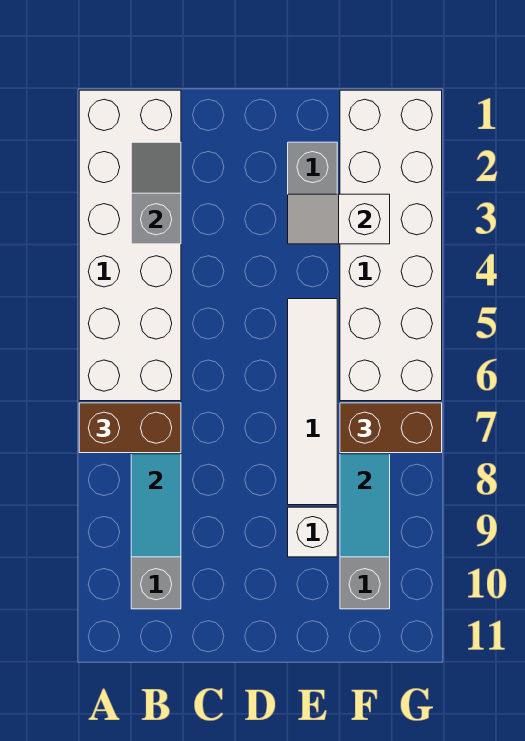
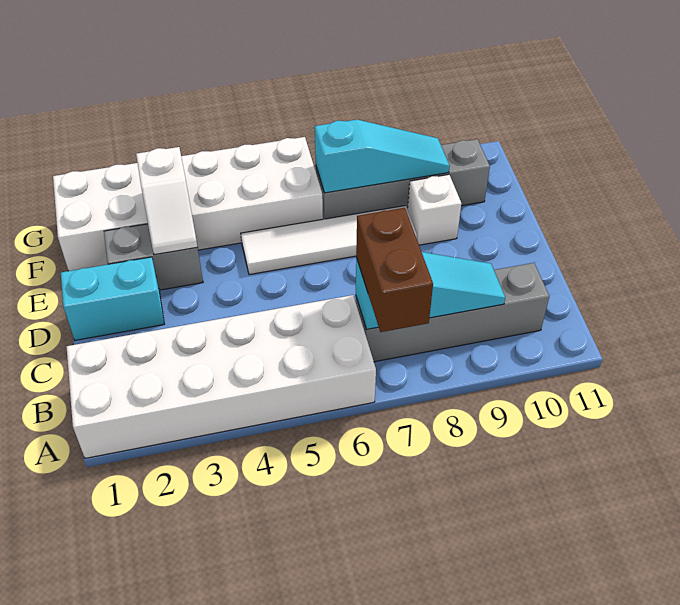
grey slope B2:B3 level 2 top 3 -> none
none -> cyan brick D1:D2 level 1
brown brick F7:G7 level 3 -> none

